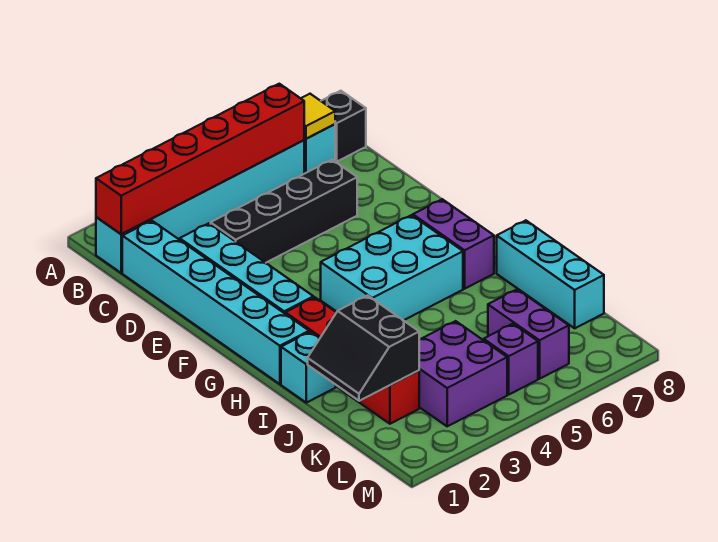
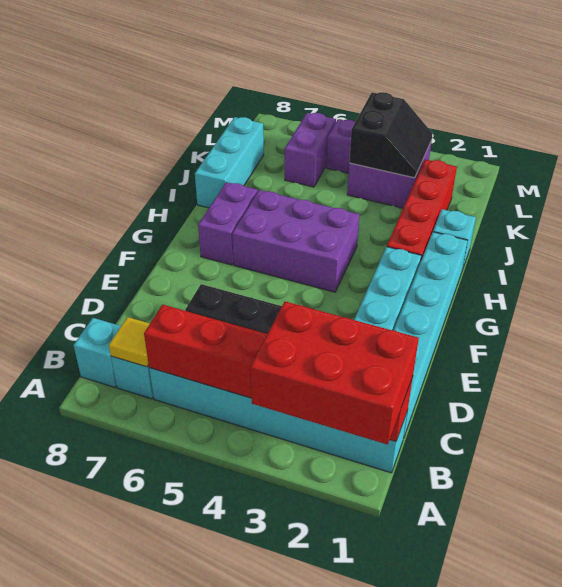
none -> red brick A1:B3 level 3
black brick B8 level 1 -> cyan brick B8 level 1
cyan brick G4:H6 level 1 -> purple brick G4:H6 level 1
black slope J1:K2 level 2 top 2 -> black slope K3:L4 level 2 top 4

